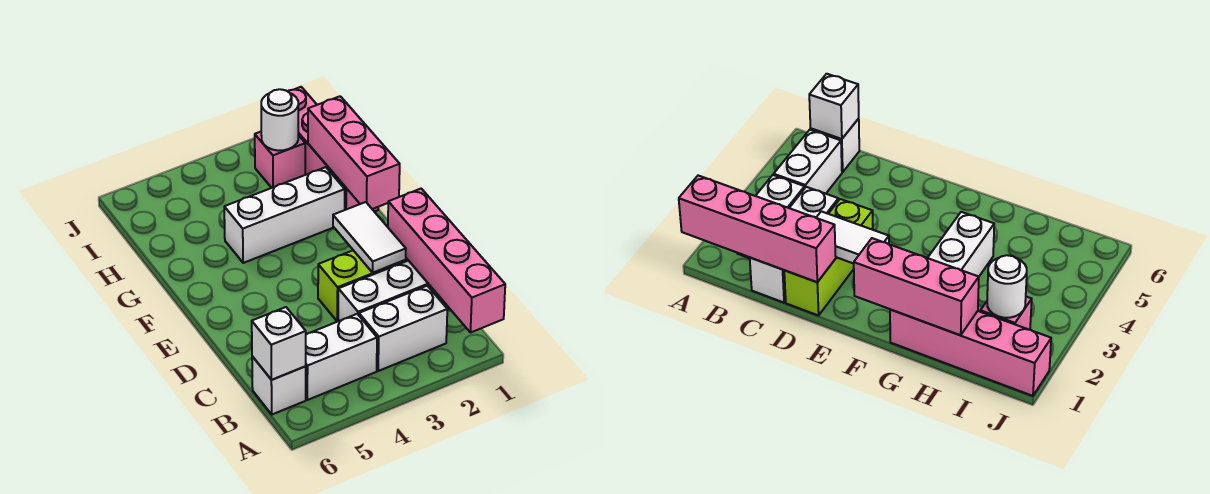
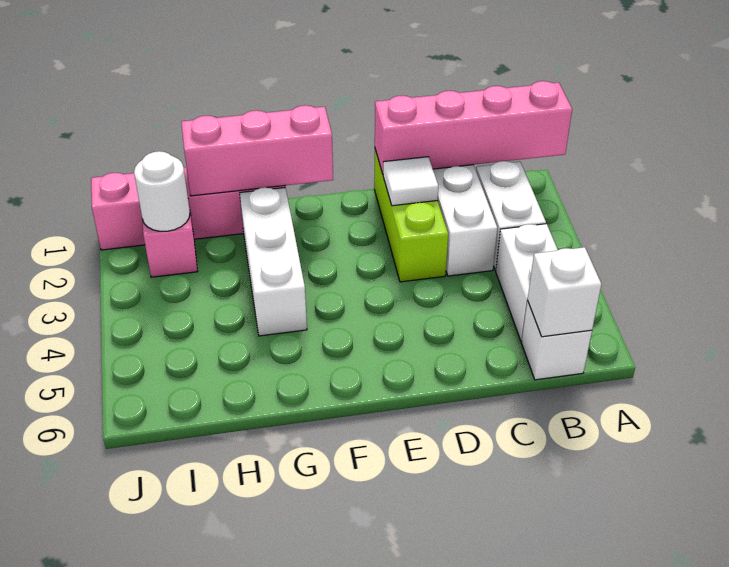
white tile D2:E2 level 2 -> white tile D2 level 2

